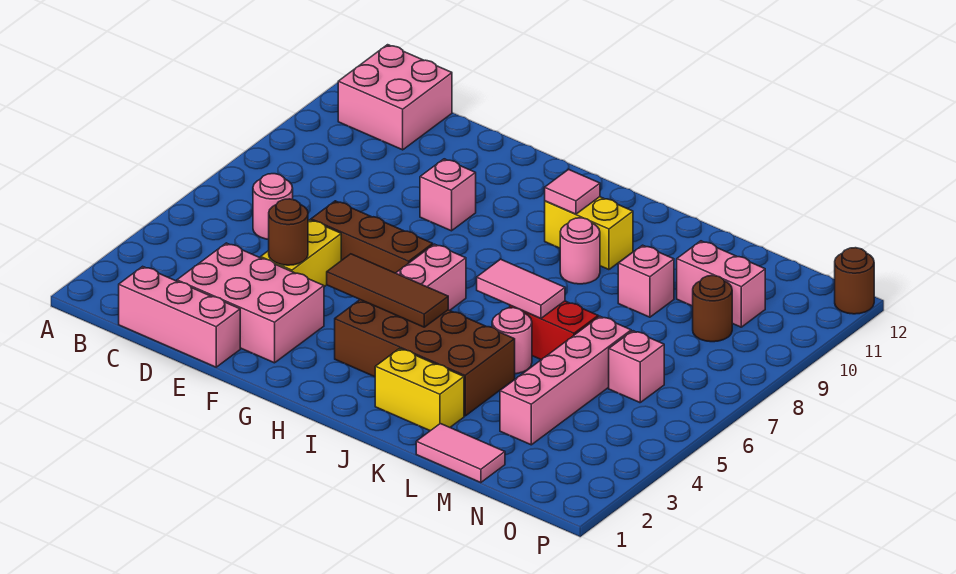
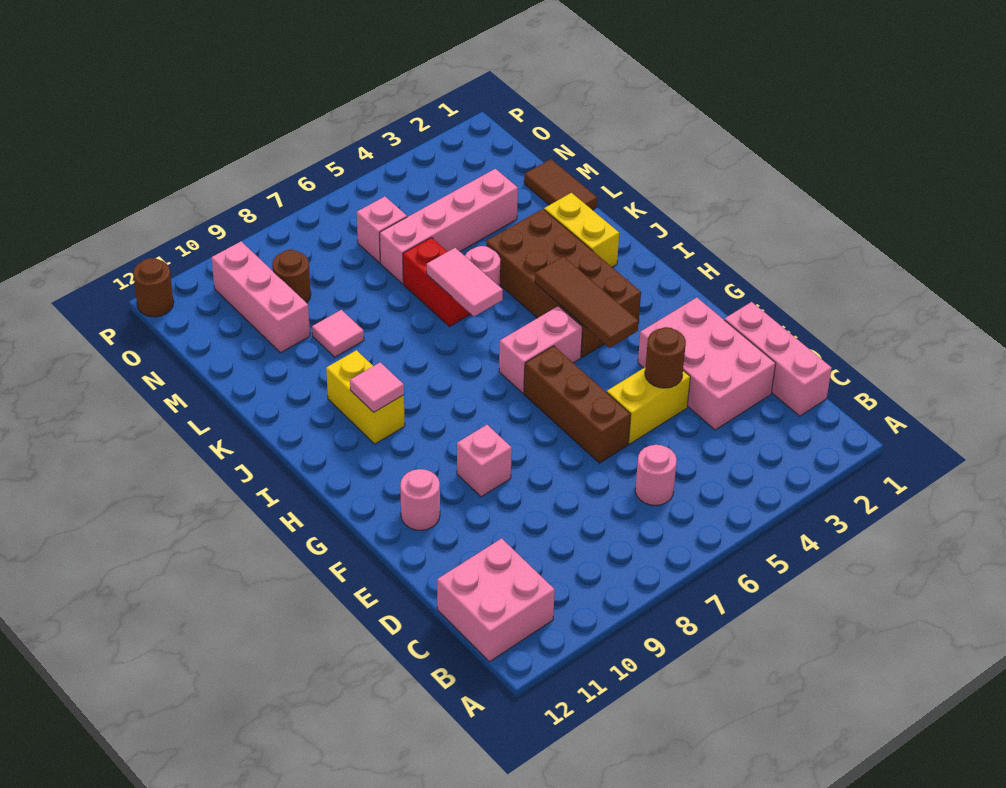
pink round brick J9 level 1 -> pink round brick F11 level 1
pink tile L1:M1 level 1 -> brown tile L1:M1 level 1
pink brick L9 level 1 -> pink tile L9 level 1
pink brick M10:N10 level 1 -> pink brick M10:O10 level 1

